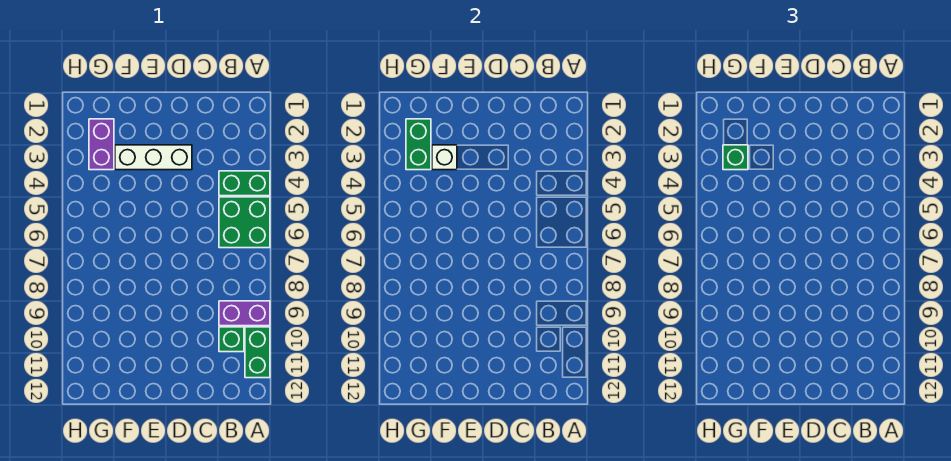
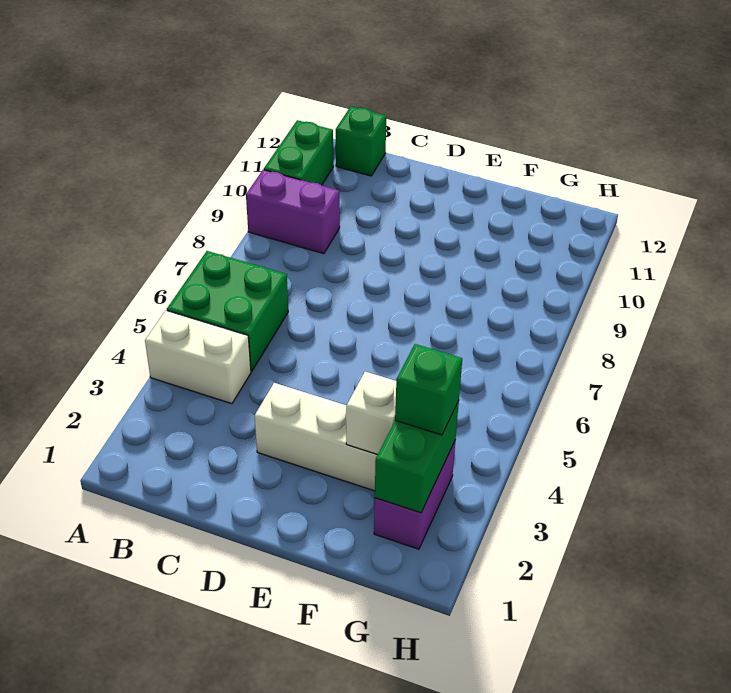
green brick A4:B4 level 1 -> white brick A4:B4 level 1
green brick B10 level 1 -> green brick B12 level 1

